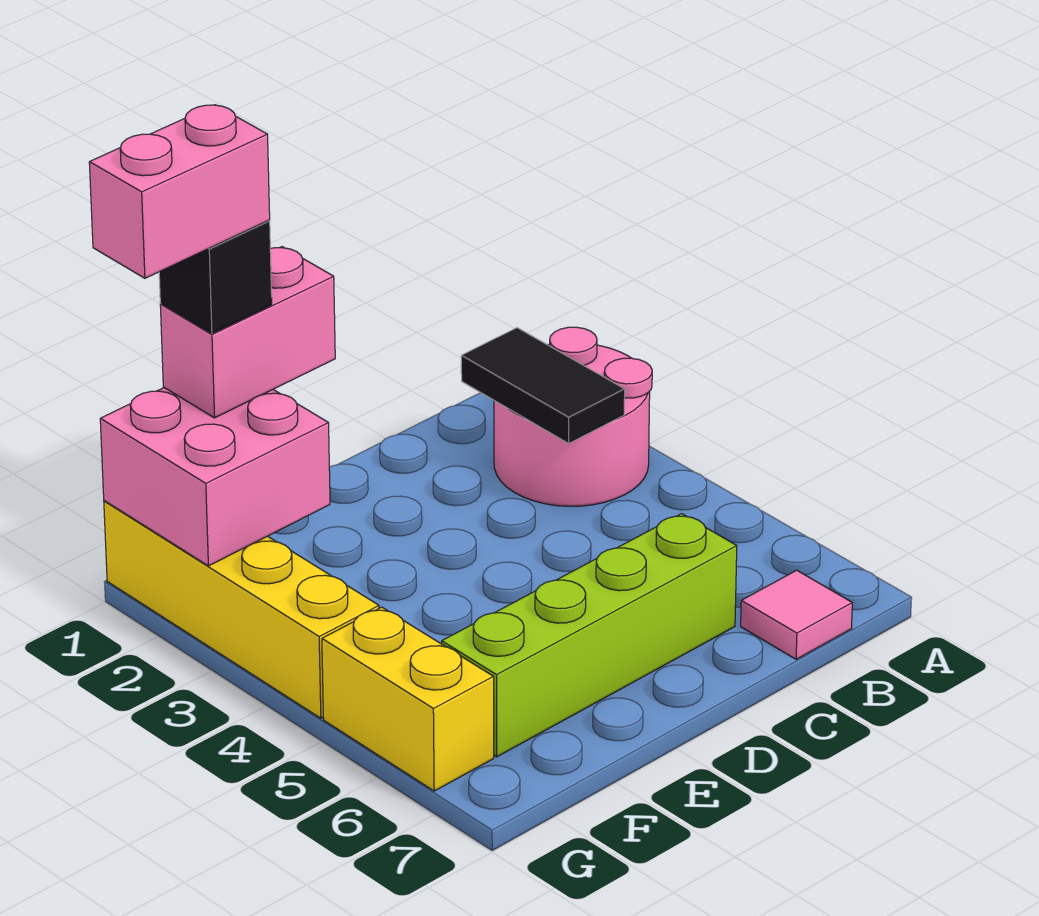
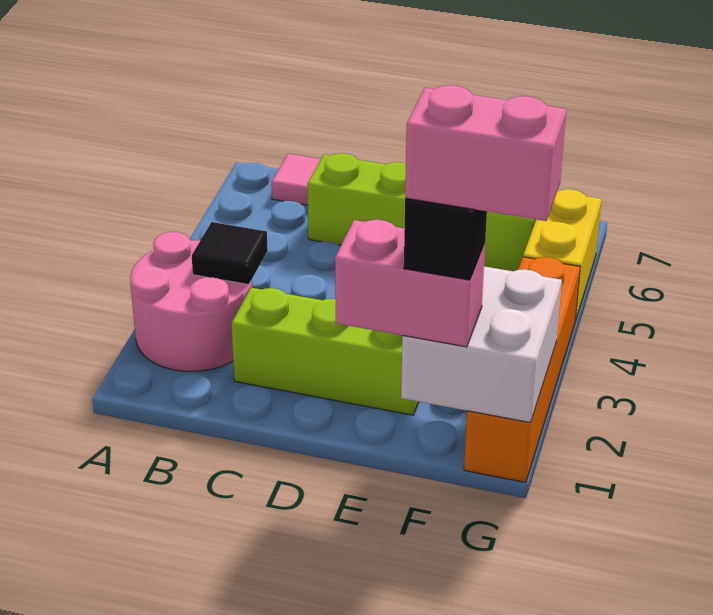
black tile B2:B3 level 2 -> black tile B3 level 2
none -> lime brick C2:E2 level 1
pink brick F1:G2 level 2 -> white brick F1:G2 level 2
yellow brick G1:G4 level 1 -> orange brick G1:G4 level 1

